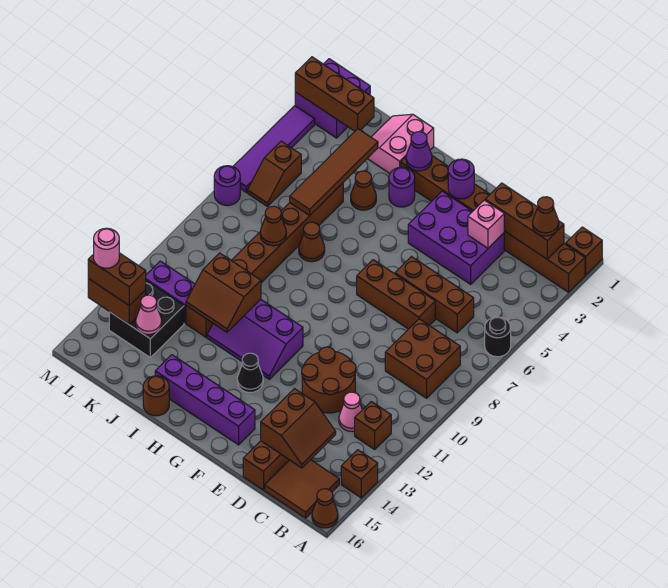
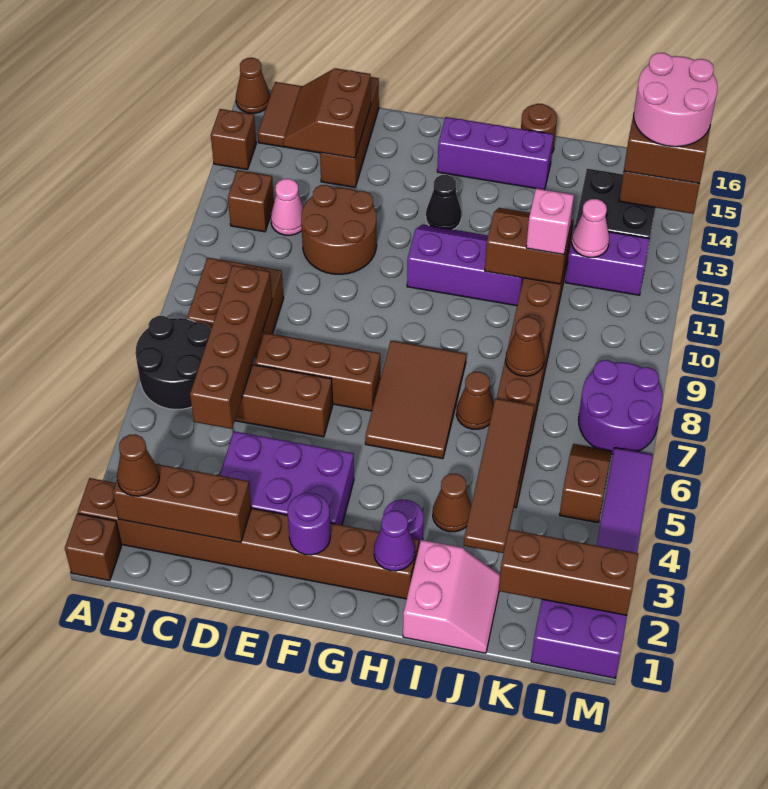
black round brick A6 level 1 -> black round brick A6:B7 level 1
none -> brown brick C5:C8 level 2
pink brick D3 level 2 -> pink brick J11 level 3
purple brick F15:I15 level 1 -> purple brick G15:I15 level 1
none -> brown tile G6:H8 level 1
pink cone K14 level 2 -> pink cone K12 level 2
purple round brick M7 level 1 -> purple round brick L7:M8 level 1
pink round brick M14 level 4 -> pink round brick L14:M15 level 4

